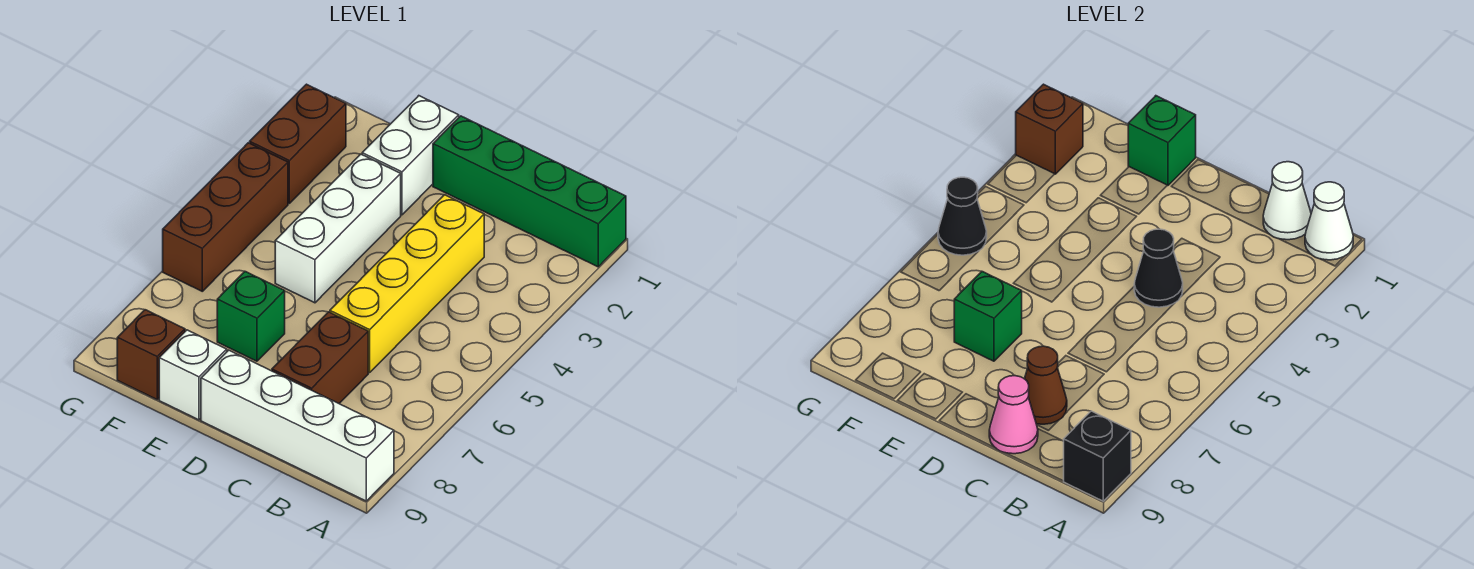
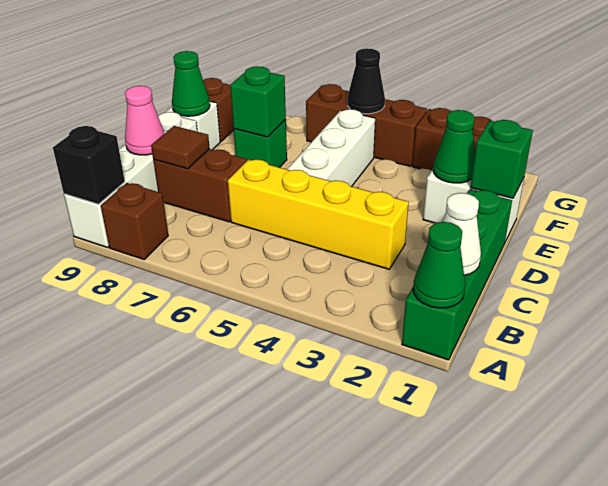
white cone A1 level 2 -> green cone A1 level 2
black cone C4 level 2 -> none
brown cone C8 level 2 -> brown tile C8 level 2
none -> green cone E2 level 2
white brick E3:E5 level 1 -> white brick D5:F5 level 1
none -> green cone E9 level 2
brown brick G2 level 2 -> brown brick A8 level 1

